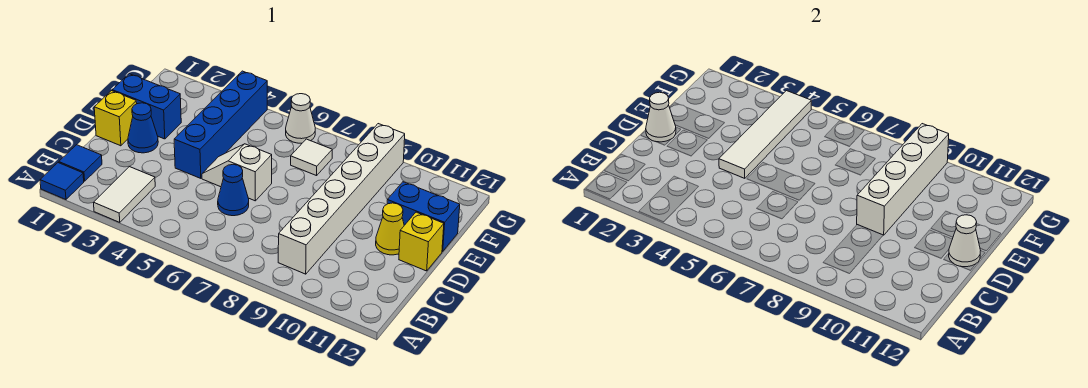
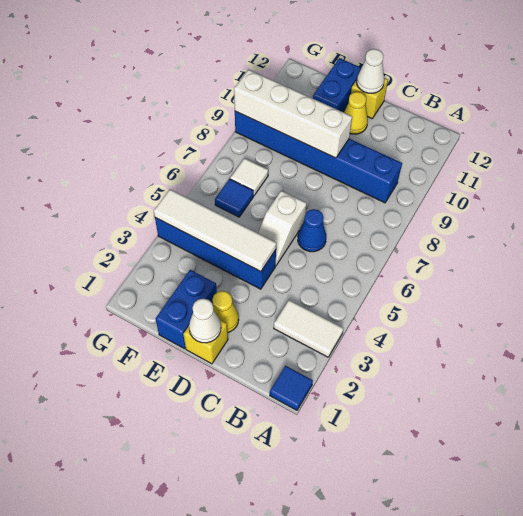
blue tile B1 level 1 -> blue tile F6 level 1
white brick B9:G9 level 1 -> blue brick B9:G9 level 1
blue cone D2 level 1 -> yellow cone D2 level 1
white cone G6 level 1 -> none

